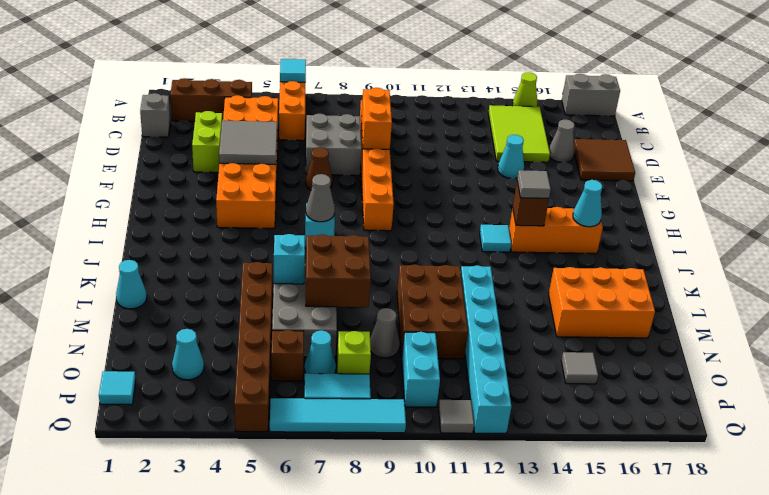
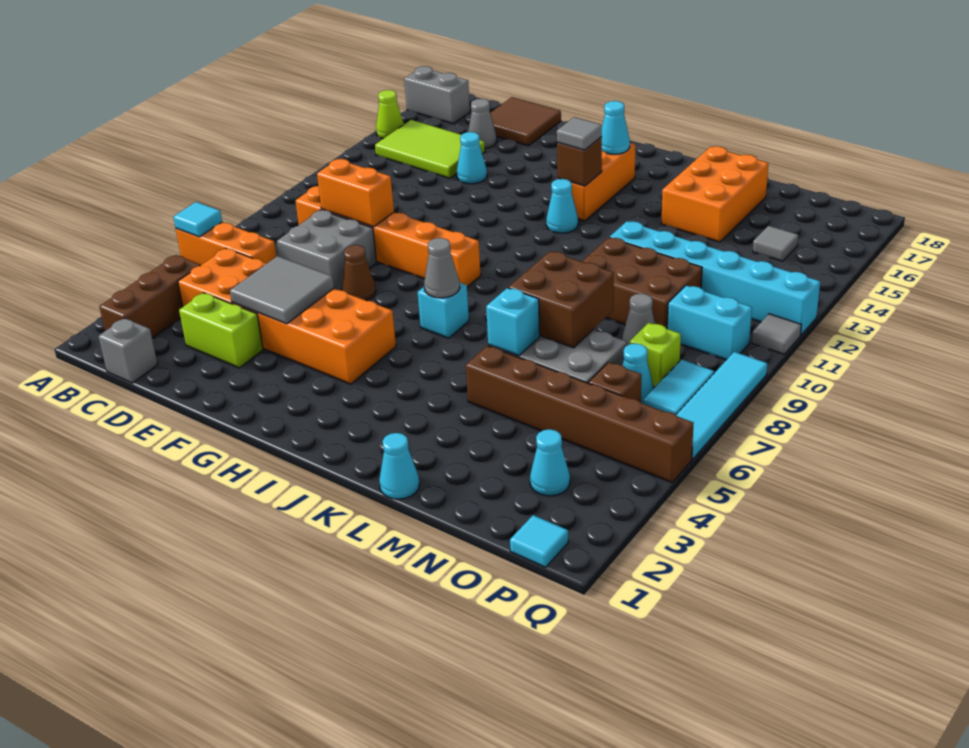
grey brick A17:A18 level 1 -> grey brick A17:B17 level 1
cyan tile I13 level 1 -> cyan cone I13 level 1

